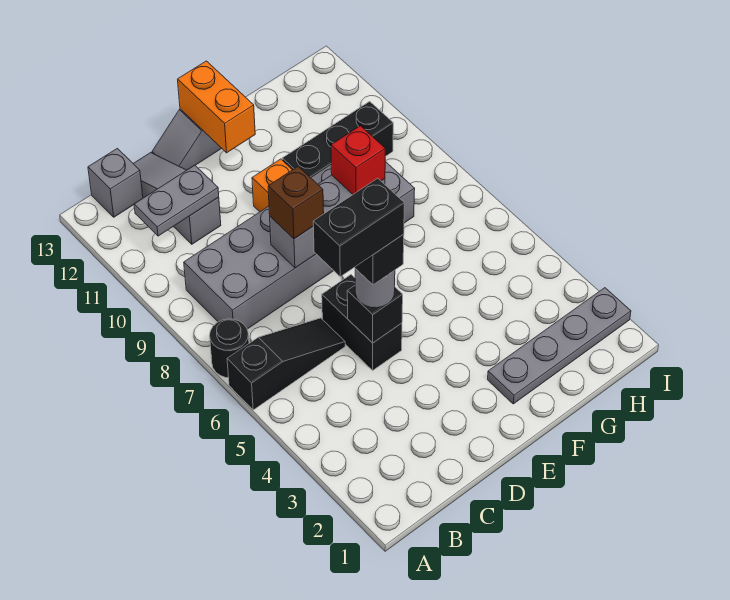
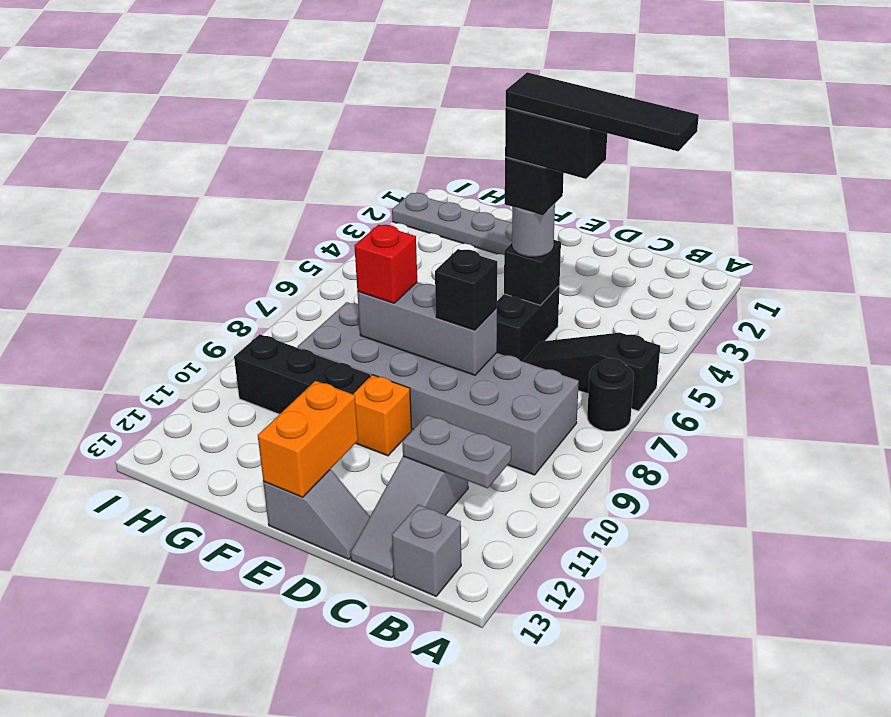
none -> black tile A5:D5 level 6
brown brick D8 level 3 -> black brick D8 level 3

